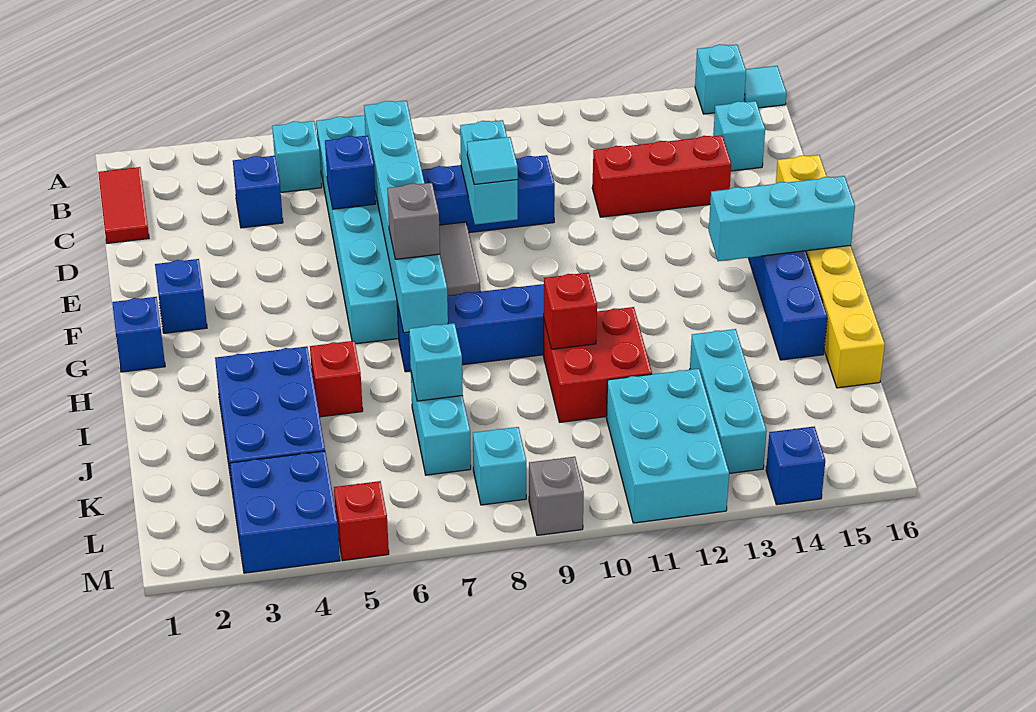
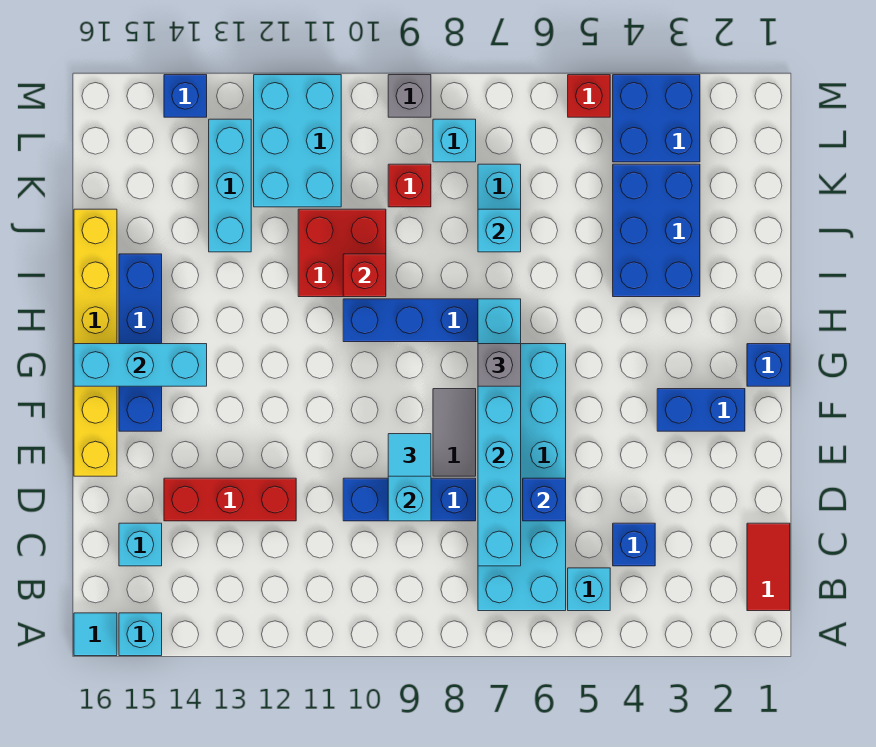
blue brick F2 level 1 -> blue brick F2:F3 level 1
red brick I5 level 1 -> red brick K9 level 1

